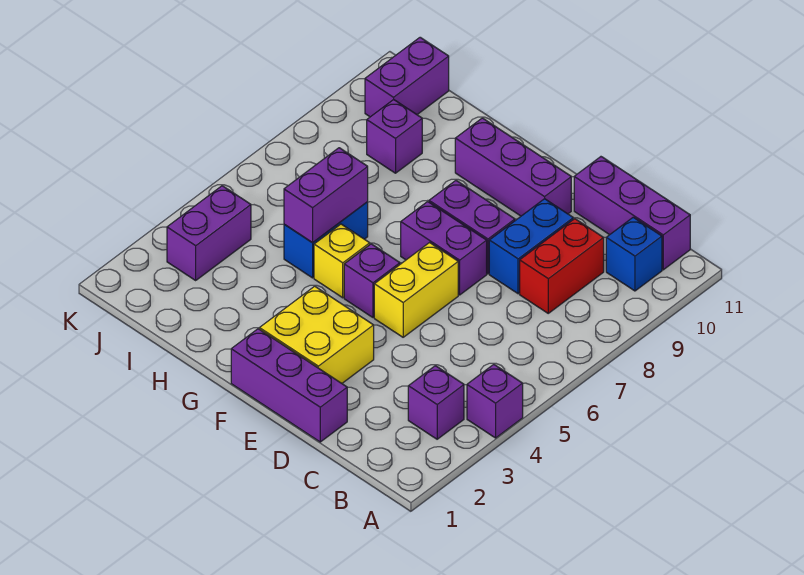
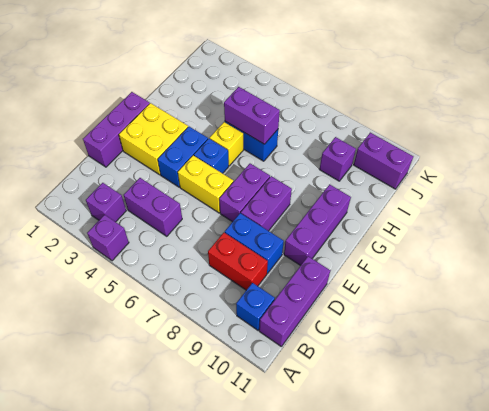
none -> blue brick E4:F4 level 1
purple brick F5 level 1 -> blue brick F5 level 1
purple brick J3:J4 level 1 -> purple brick C4:C5 level 1

